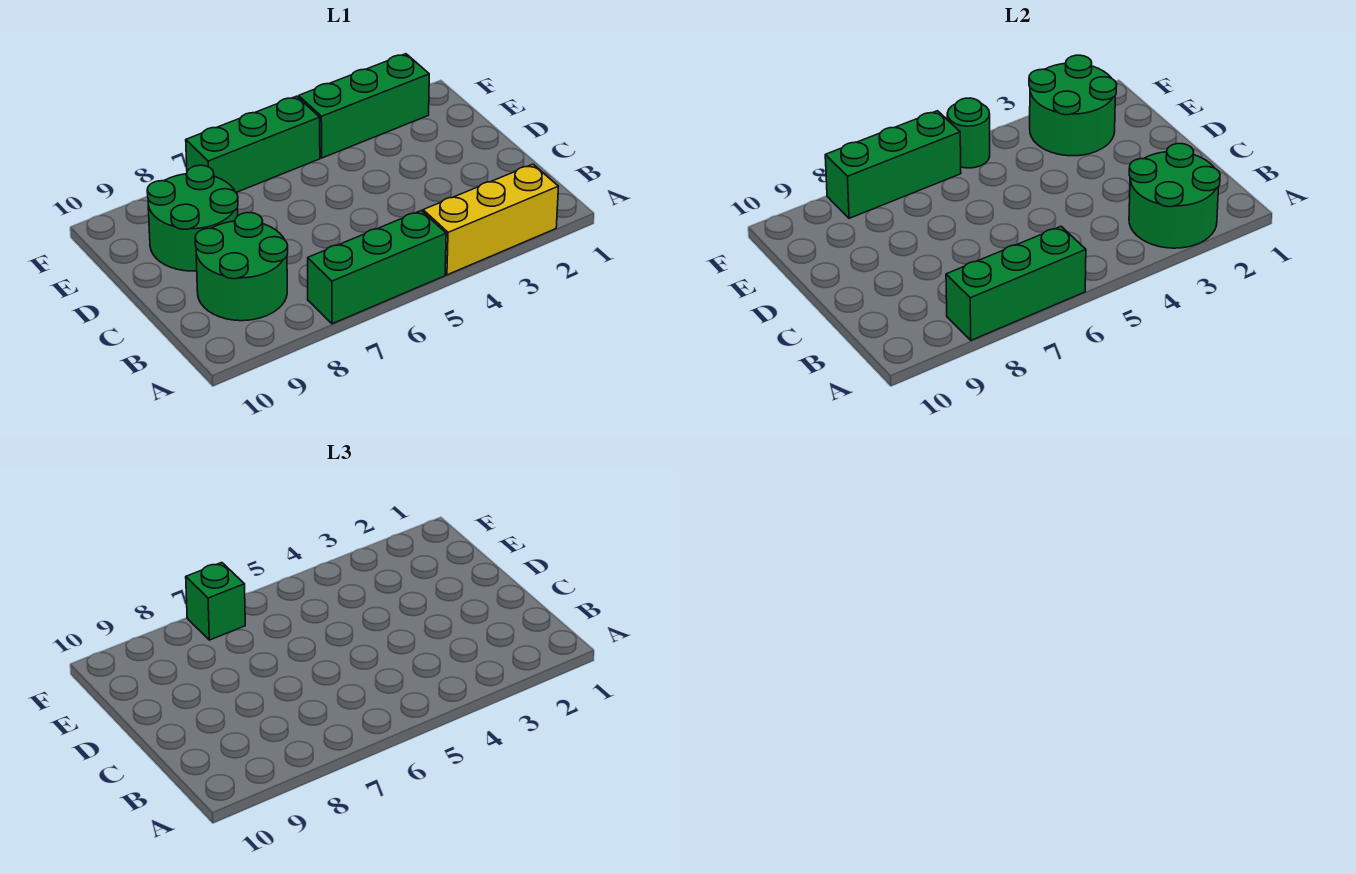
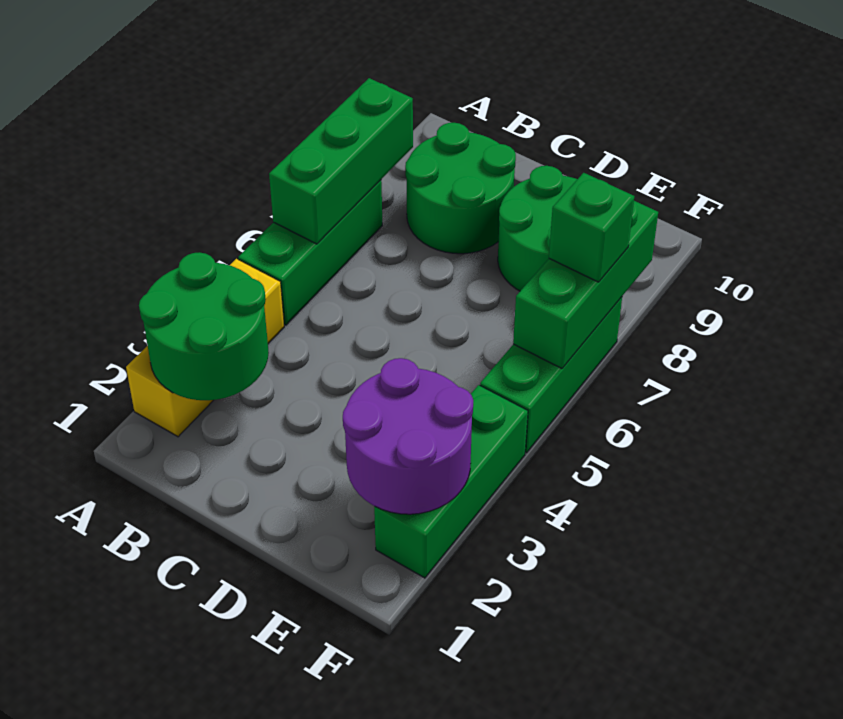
green round brick E2:F3 level 2 -> purple round brick E2:F3 level 2
green round brick F5 level 2 -> none

